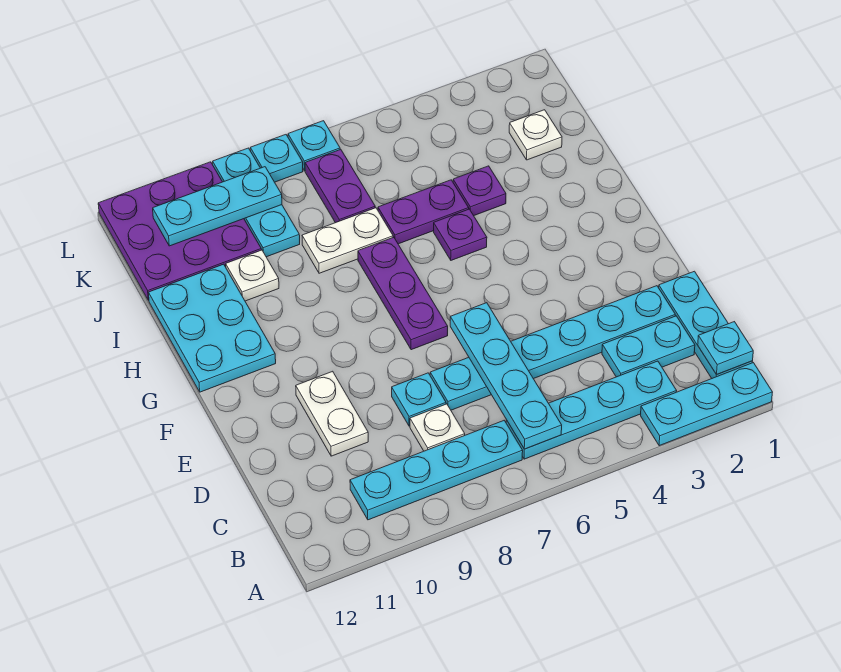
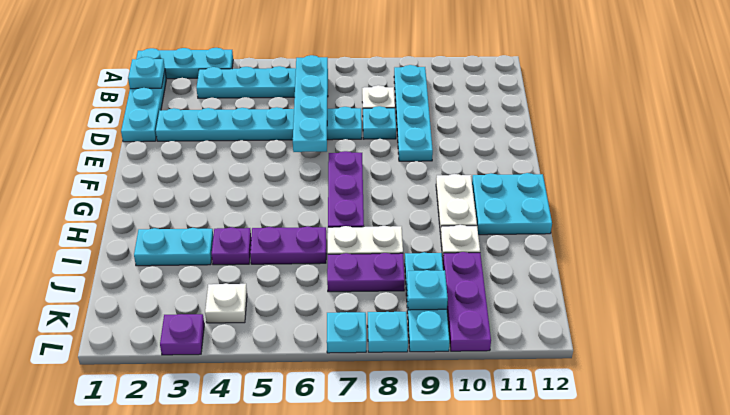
cyan plate B7:B10 level 1 -> cyan plate B9:E9 level 1
cyan plate C2:C3 level 1 -> cyan plate I2:I3 level 1
white plate D10:E10 level 1 -> white plate G10:H10 level 1
cyan plate G11:I12 level 1 -> cyan plate G11:H12 level 1
purple plate H5 level 1 -> purple plate L3 level 1
white plate J2 level 1 -> white plate K4 level 1
purple plate J7:K7 level 1 -> purple plate J7:J8 level 1
purple plate J10:L12 level 1 -> purple plate J10:L10 level 1
cyan plate K9:K11 level 2 -> cyan plate K9 level 2

